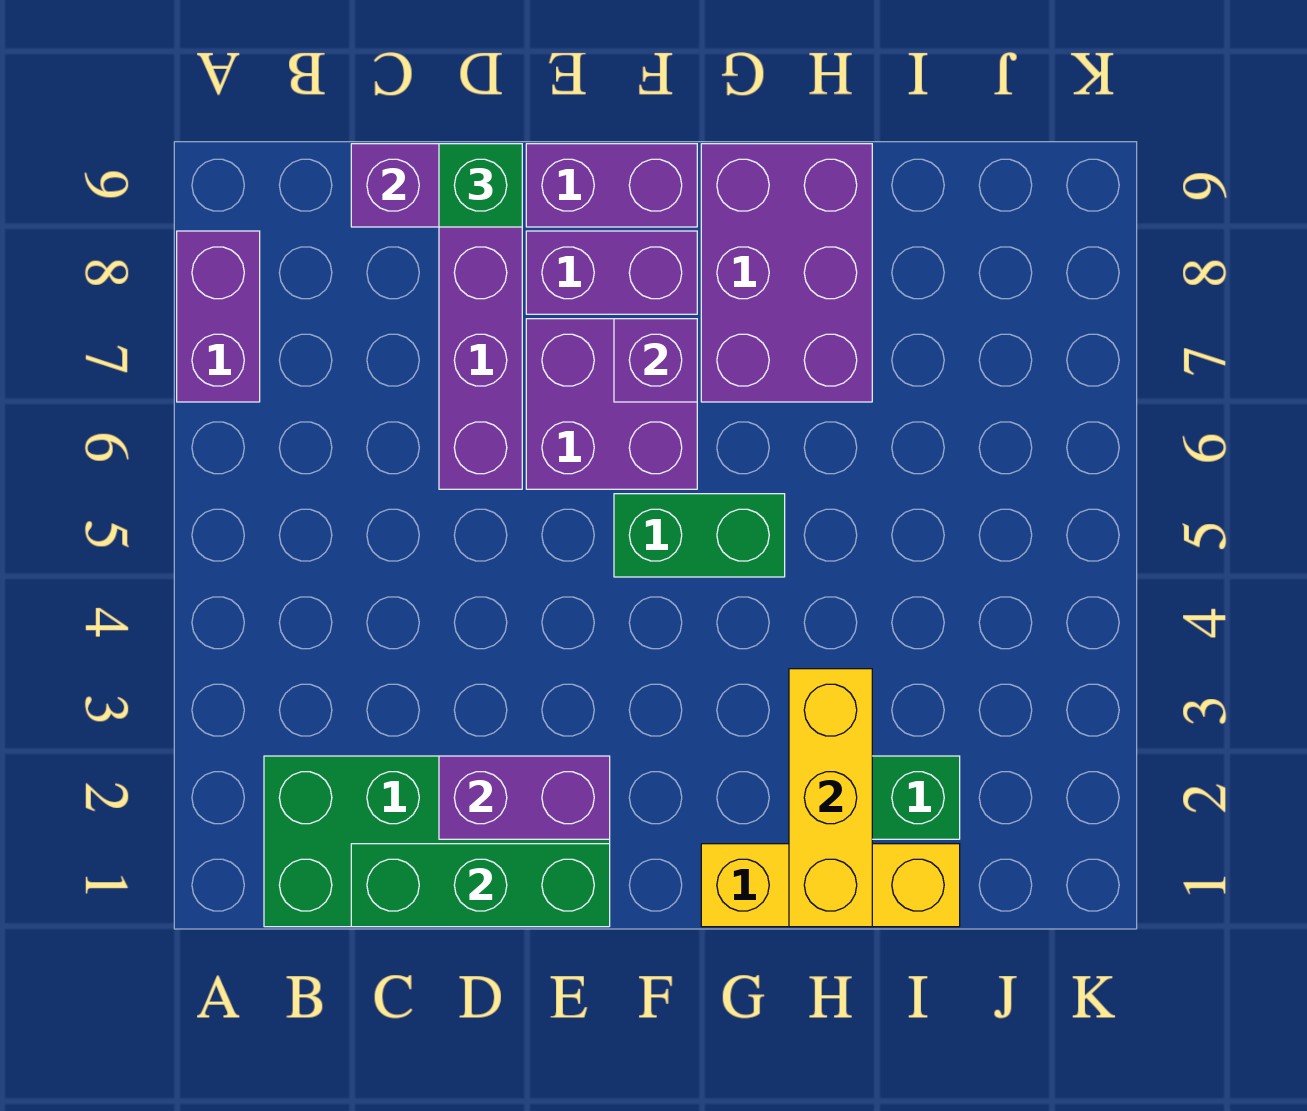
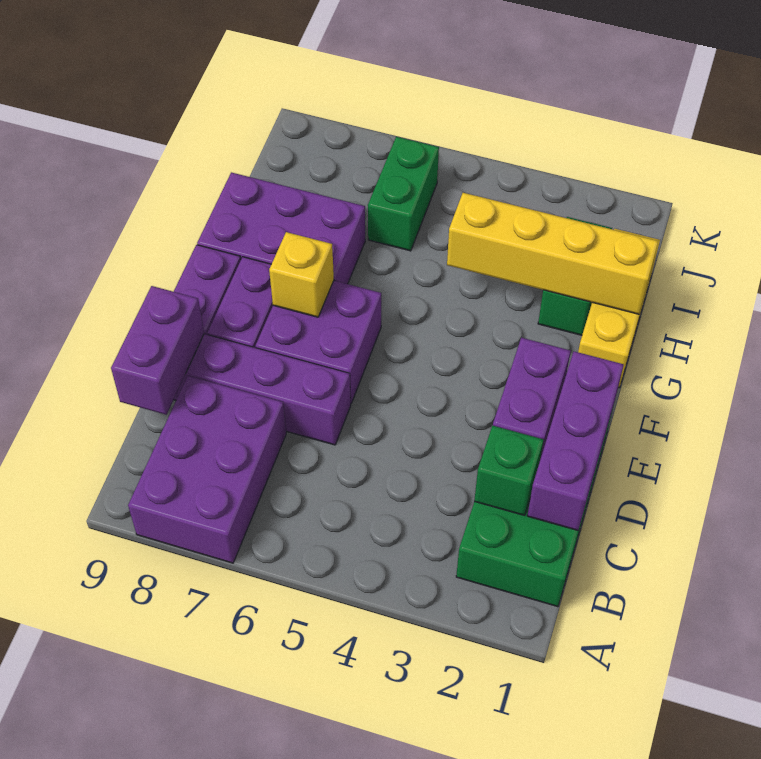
purple brick A7:A8 level 1 -> purple brick A7:C8 level 1
green brick C1:E1 level 2 -> purple brick C1:E1 level 2
green brick D9 level 3 -> green brick C2 level 2
green brick F5:G5 level 1 -> green brick I6:J6 level 1
purple brick F7 level 2 -> yellow brick F7 level 2
yellow brick H1:H3 level 2 -> yellow brick H1:H4 level 2

